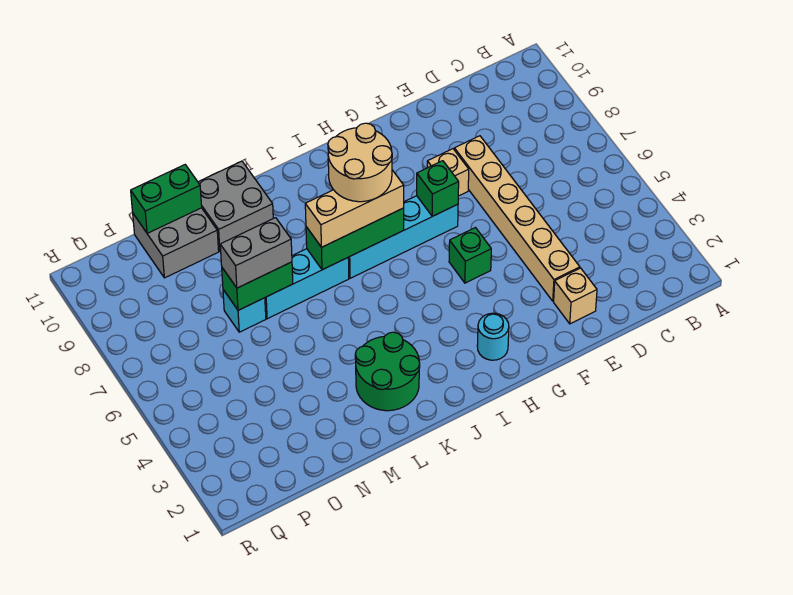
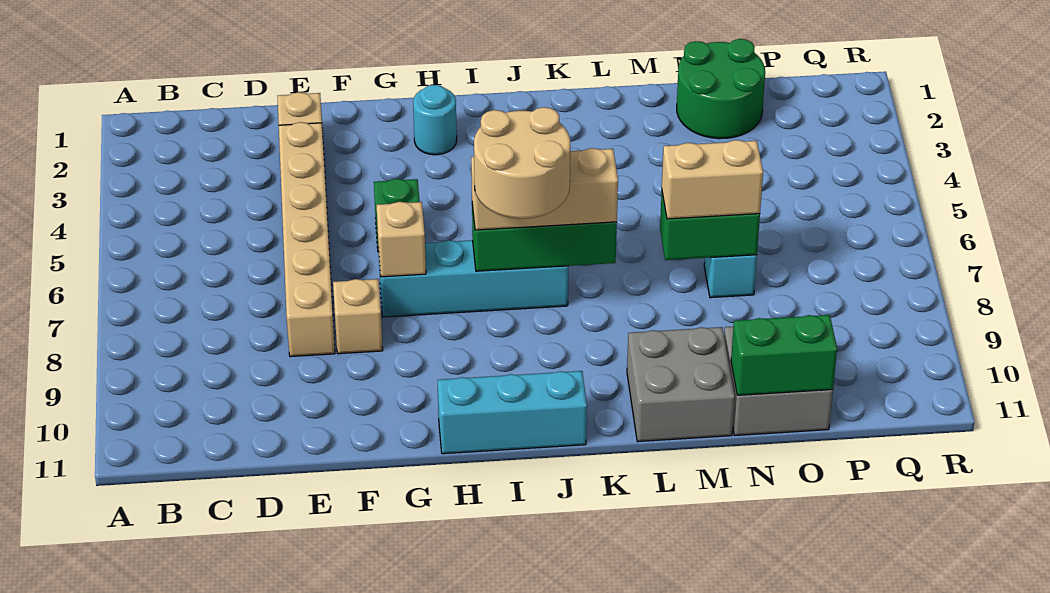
green brick G7 level 2 -> tan brick G7 level 2
green round brick K2:L3 level 1 -> green round brick N1:O2 level 1
cyan brick K7:M7 level 1 -> cyan brick H11:J11 level 1
grey brick M7:N7 level 3 -> tan brick M7:N7 level 3

